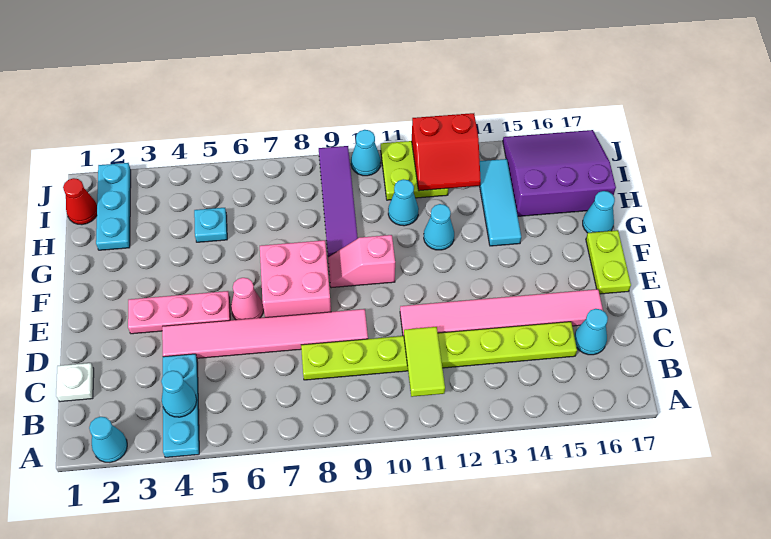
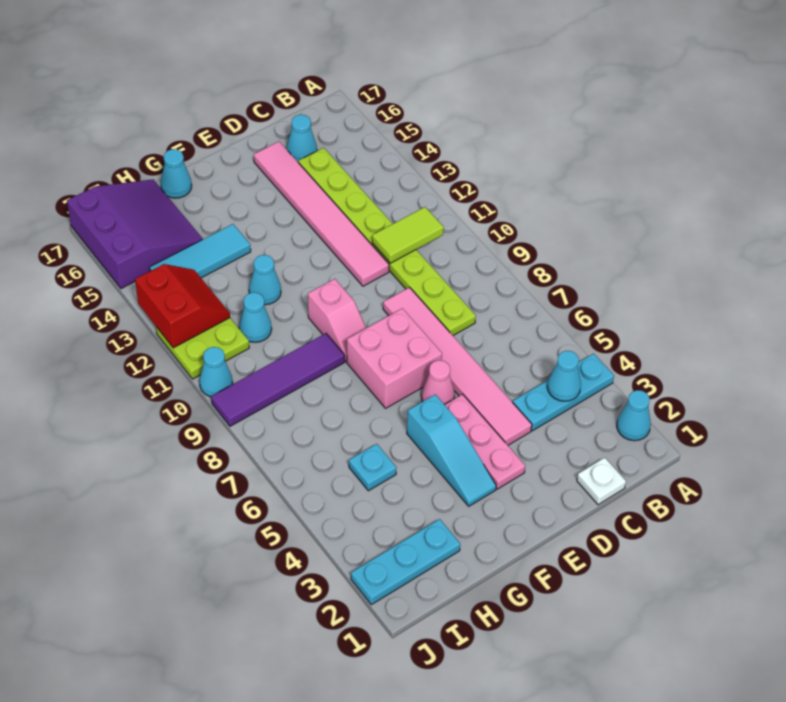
lime plate E17:F17 level 1 -> none
none -> cyan slope F3:F5 level 1 top 5
purple slope H15:J17 level 1 top H -> purple slope H15:J17 level 1 top J
red cone I1 level 1 -> none

